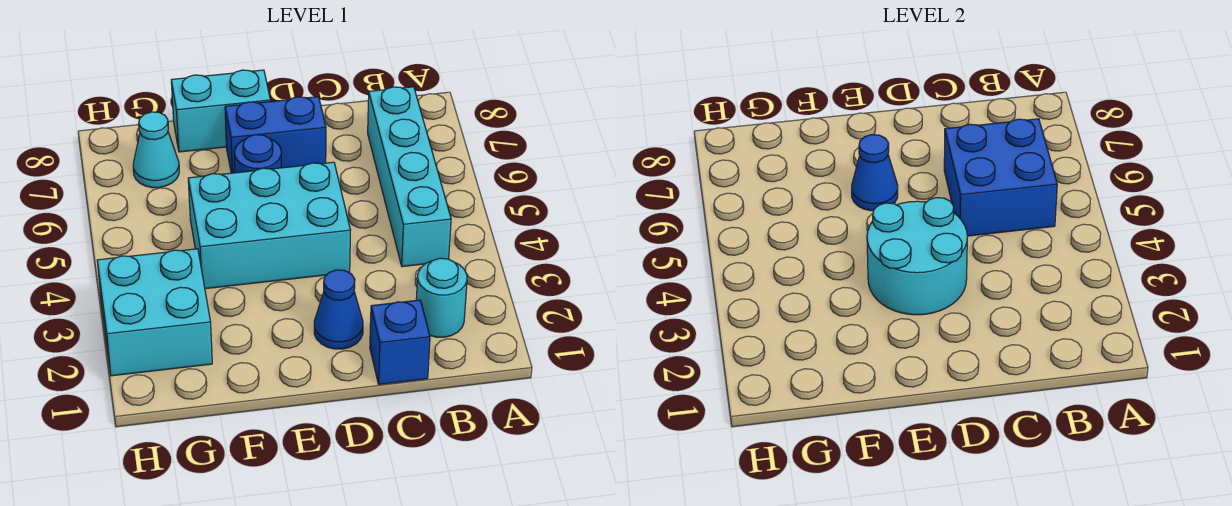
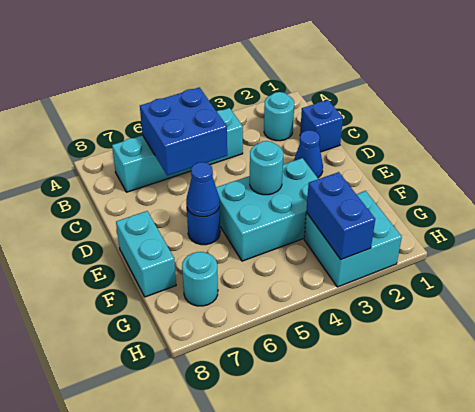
cyan round brick D3:E4 level 2 -> cyan round brick E4 level 2
cyan brick D4:F5 level 1 -> cyan brick E3:F5 level 1
blue brick D7:E7 level 1 -> blue brick G3:H3 level 2
cyan cone G7 level 1 -> cyan round brick G7 level 1

